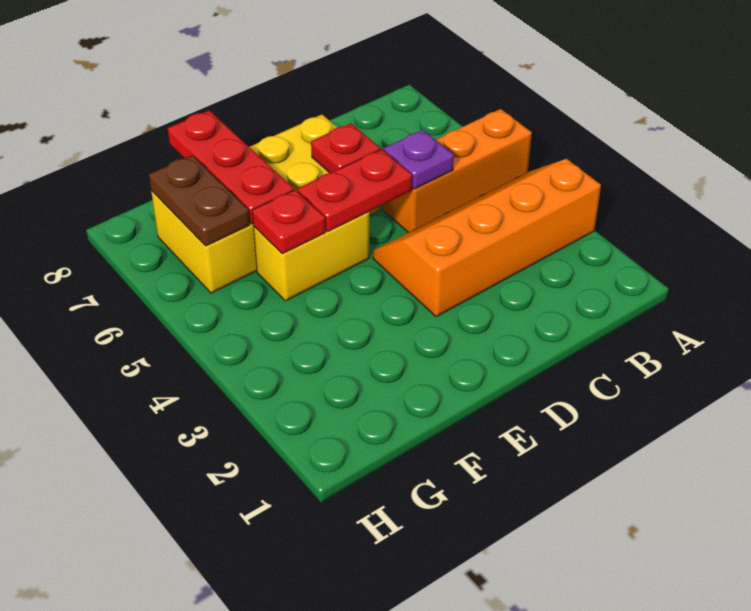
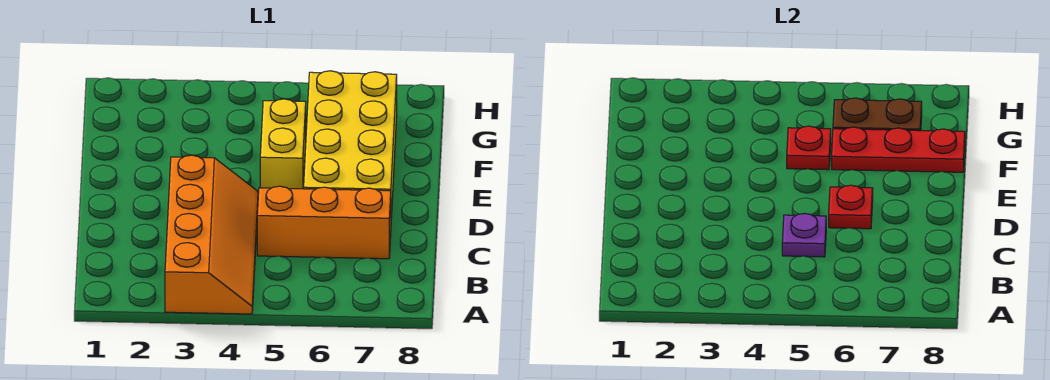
orange brick A5:C5 level 1 -> orange brick C5:C7 level 1
red plate D5:E5 level 2 -> none

